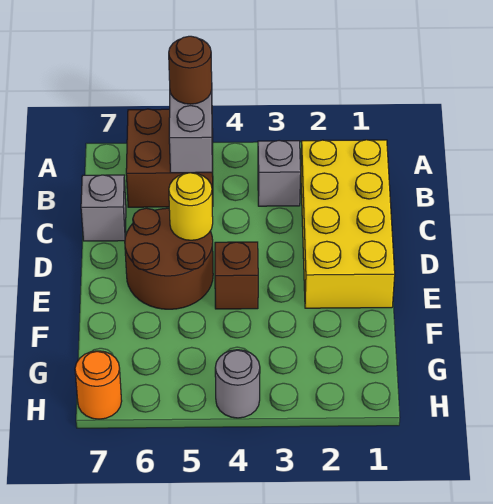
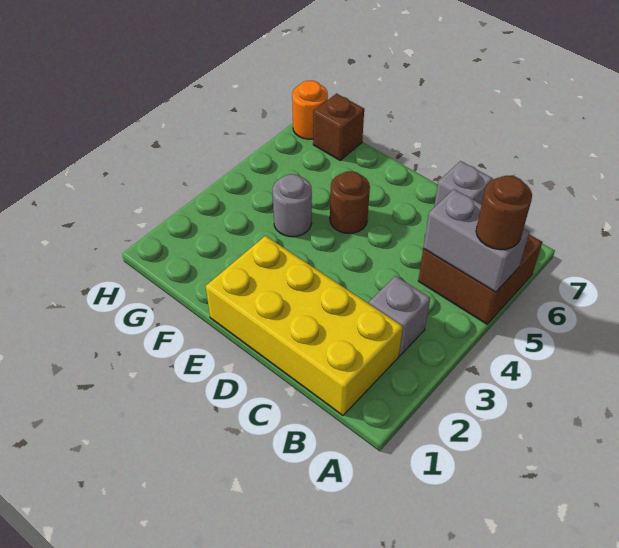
brown round brick D5:E6 level 1 -> brown round brick E5 level 1
yellow round brick D5 level 2 -> none
brown brick E4 level 1 -> brown brick G7 level 1
grey round brick H4 level 1 -> grey round brick F4 level 1

